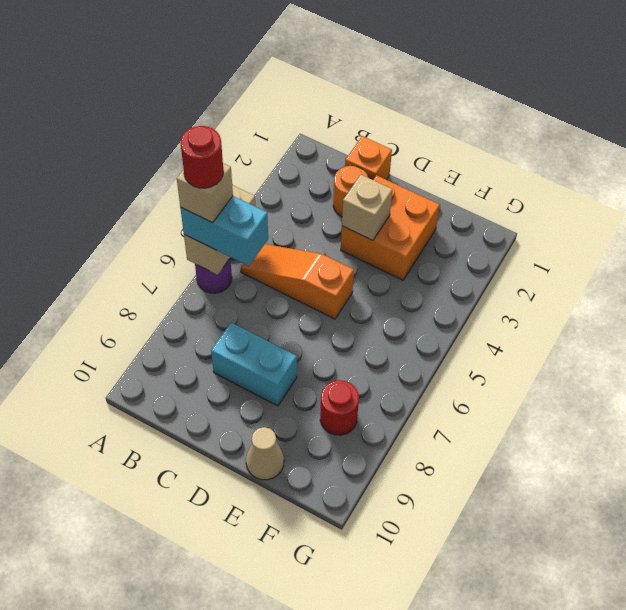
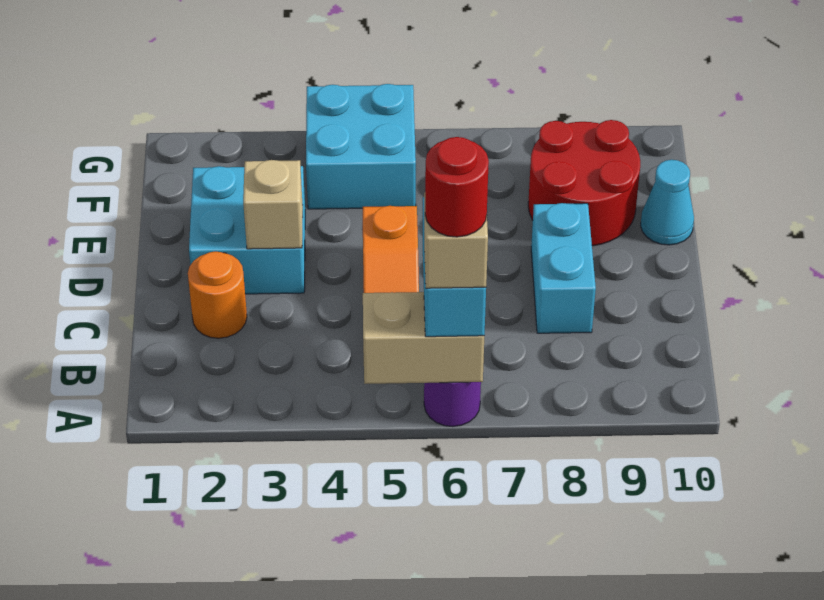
orange brick C1 level 1 -> none
orange brick D2:E3 level 1 -> cyan brick D2:E3 level 1
tan cone E10 level 1 -> cyan cone E10 level 1
none -> cyan brick F4:G5 level 1
red round brick F8 level 1 -> red round brick E8:F9 level 1

